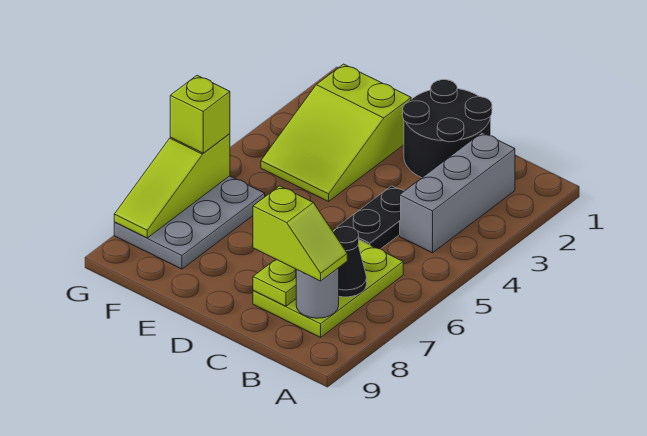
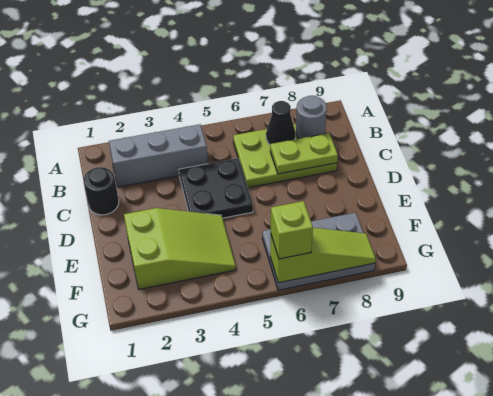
lime slope B8:C8 level 3 top C -> none
black round brick C1:D2 level 1 -> black round brick C1 level 1
black plate C4:C5 level 1 -> black plate C4:D5 level 1

